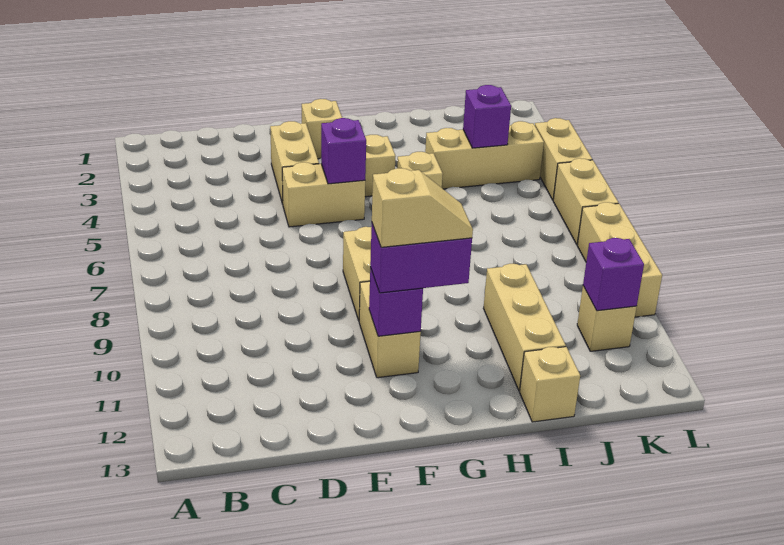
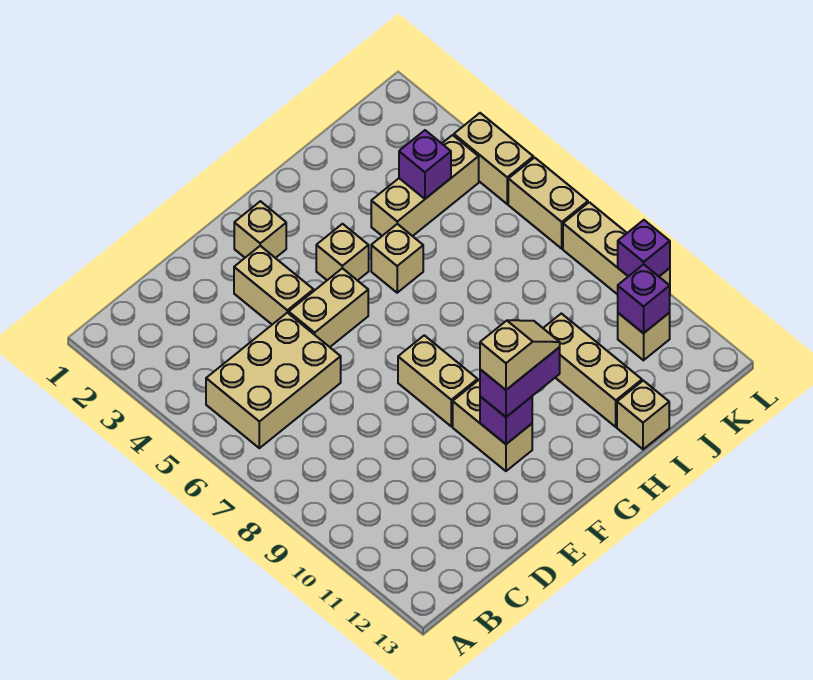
none -> tan brick B5:D6 level 1
purple brick F5 level 2 -> purple brick L10 level 2

